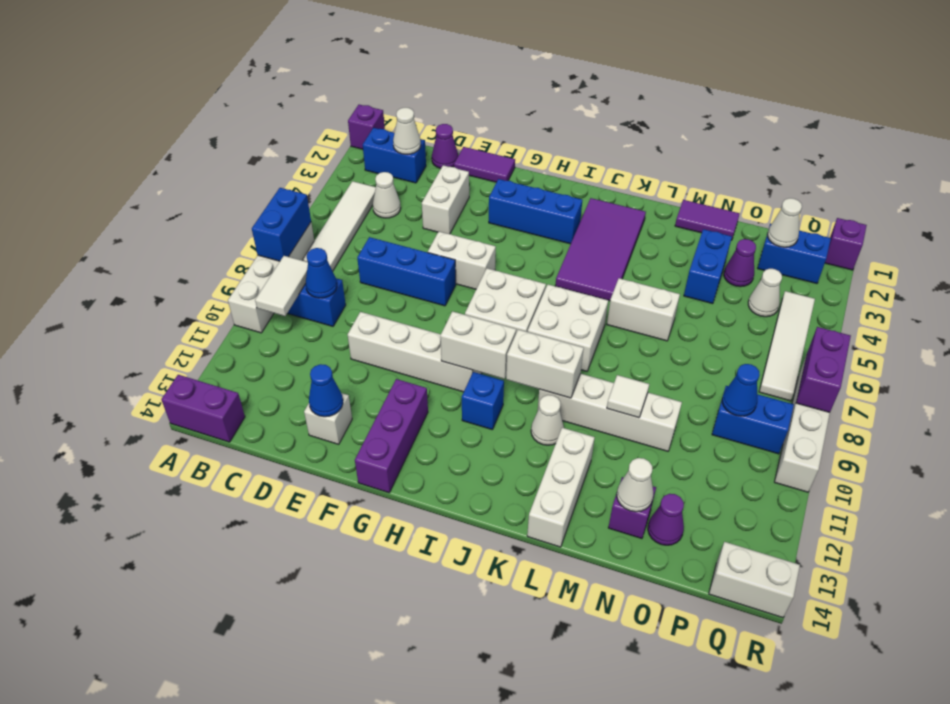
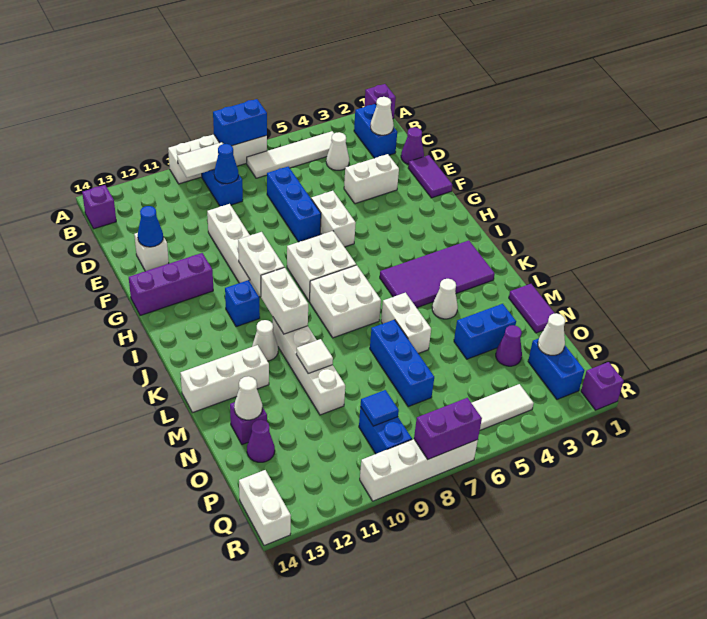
purple brick A14:B14 level 1 -> purple brick B14 level 1
blue brick G3:I3 level 1 -> blue brick M7:O7 level 1
white cone P4 level 1 -> white cone L4 level 1
blue cone P9 level 2 -> blue tile P9 level 2

